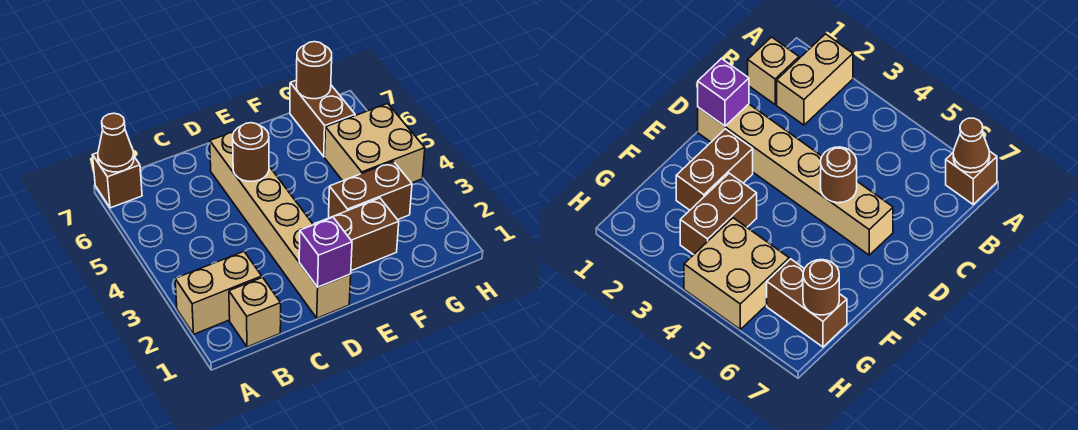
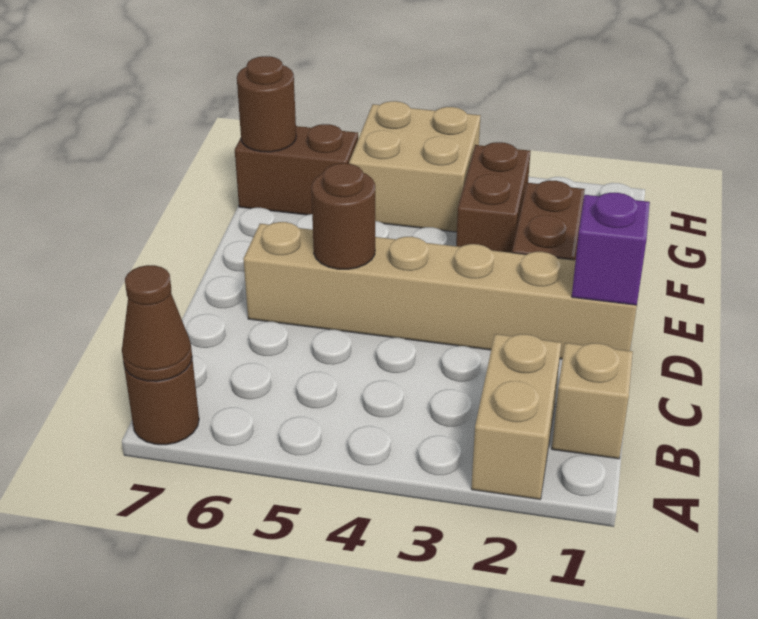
brown brick A7 level 1 -> brown round brick A7 level 1

